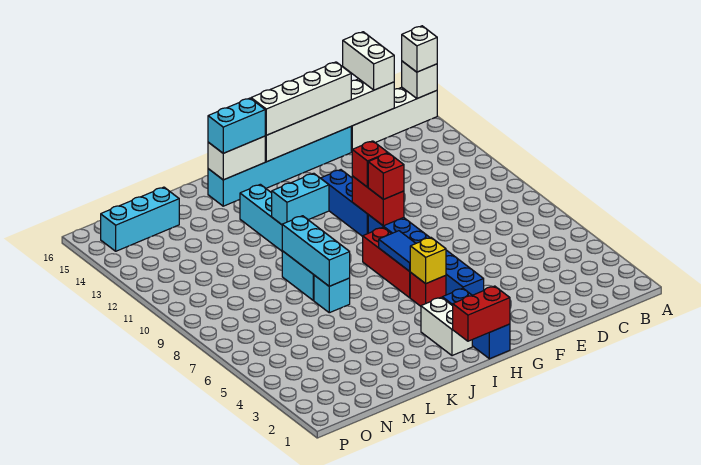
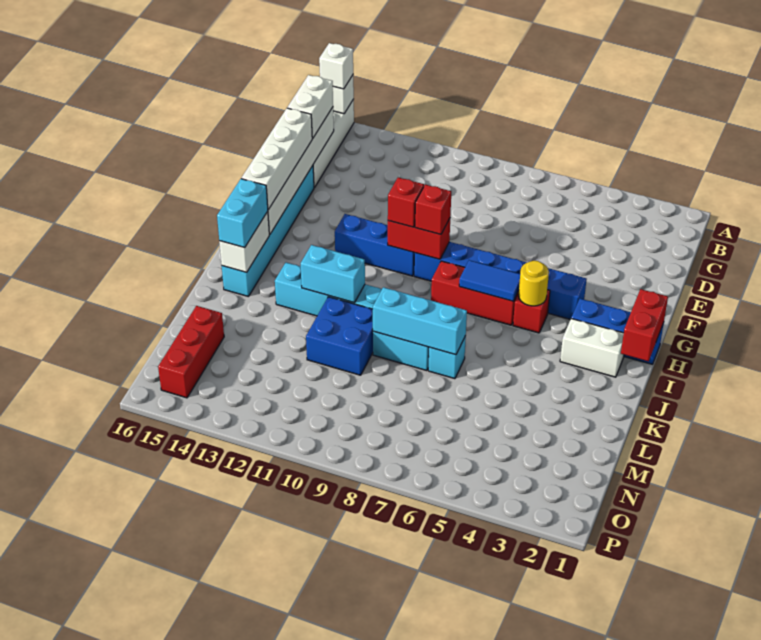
white brick C15:C16 level 3 -> white brick C15:D15 level 3
yellow brick H5 level 2 -> yellow round brick H5 level 2
cyan brick I11:J11 level 2 -> cyan brick J11:J12 level 2
none -> blue brick K10:L11 level 1
cyan brick M15:O15 level 1 -> red brick M15:O15 level 1

